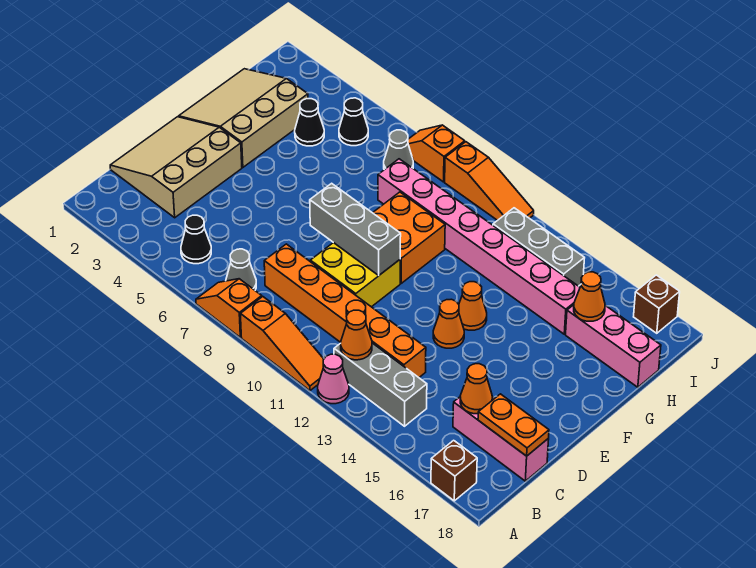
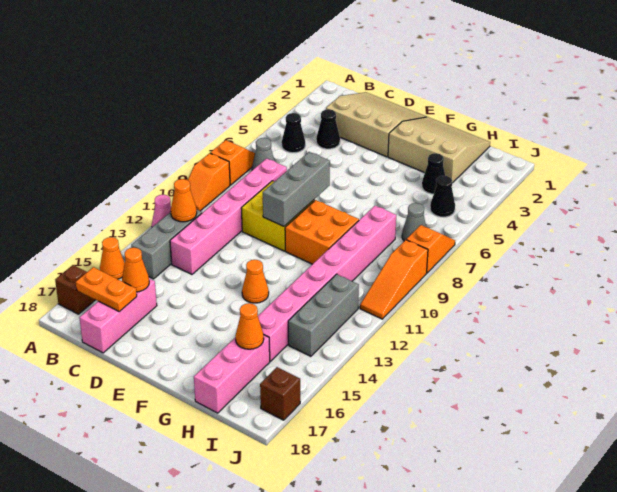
orange slope A9:A11 level 1 top 9 -> orange slope A9:A10 level 1 top 9
none -> black cone C4 level 1
orange brick C8:C13 level 1 -> pink brick C8:C13 level 1
orange plate C17:C18 level 2 -> orange plate B17:C17 level 2
orange cone E13 level 1 -> orange cone A15 level 1

